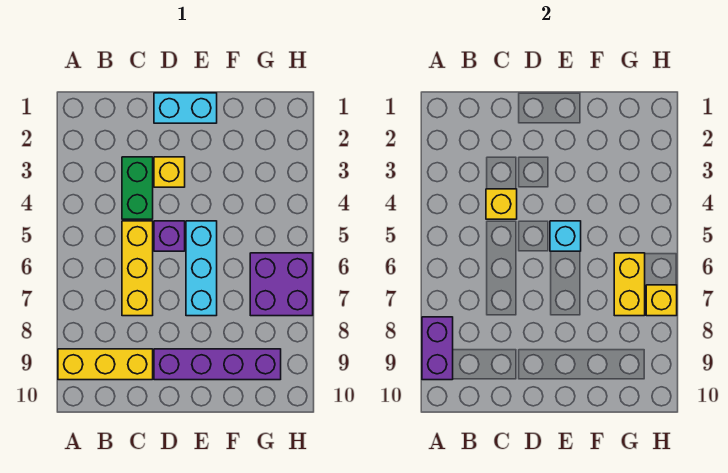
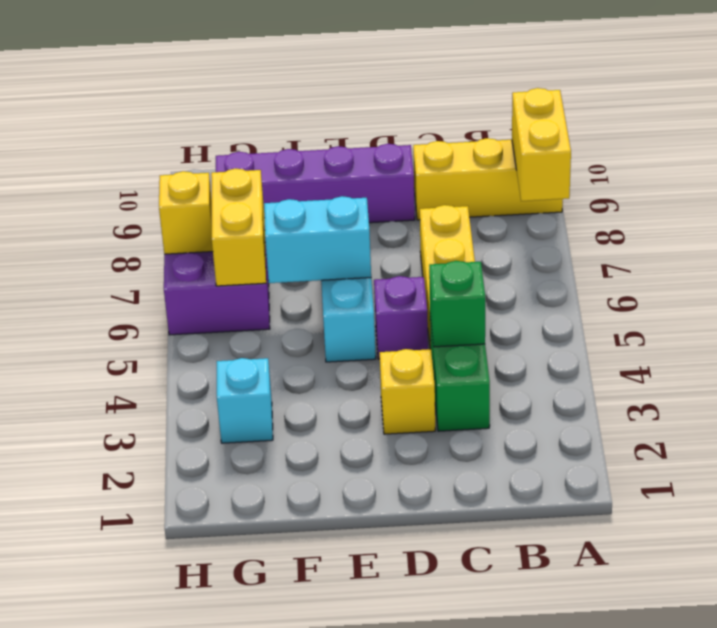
purple brick A8:A9 level 2 -> yellow brick A8:A9 level 2
yellow brick C4 level 2 -> green brick C4 level 2
cyan brick D1:E1 level 1 -> cyan brick E6:F6 level 2
cyan brick E5 level 2 -> cyan brick G3 level 1

